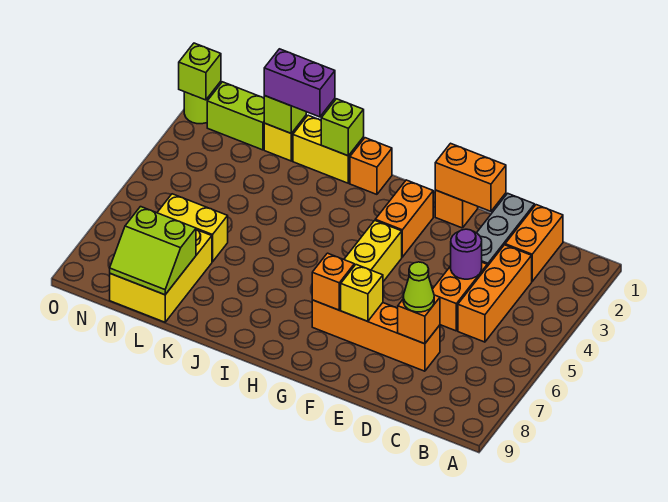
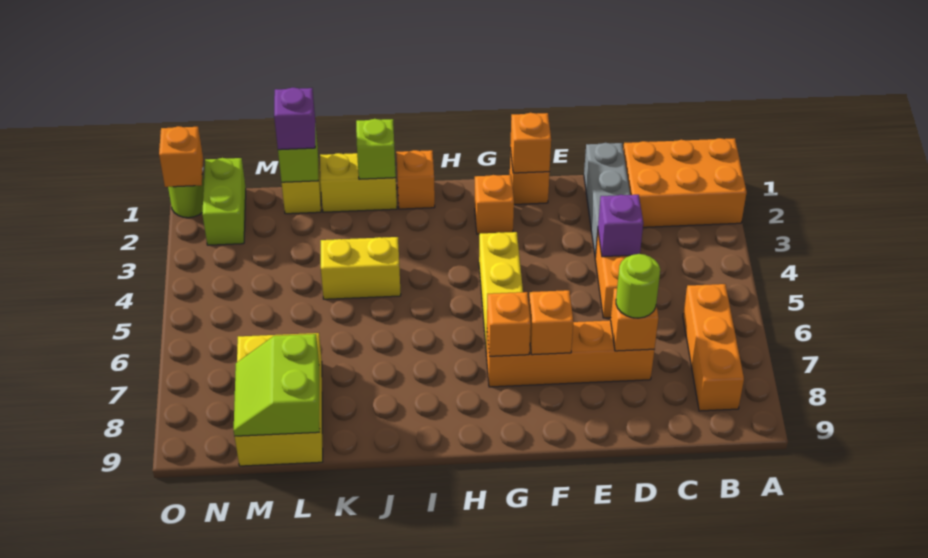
orange brick C1:C2 level 1 -> orange brick A1:C2 level 1
orange brick C3:C5 level 1 -> orange brick B6:B8 level 1
purple round brick D4 level 2 -> purple brick D4 level 2
lime cone D7 level 3 -> lime round brick D7 level 3
orange brick E1:F1 level 2 -> orange brick F1 level 2
yellow brick F7 level 2 -> orange brick F7 level 2
orange brick G2:G3 level 1 -> orange brick G2 level 1
purple brick K1:L1 level 3 -> purple brick L1 level 3
yellow brick L6:M6 level 1 -> yellow brick J4:K4 level 1
lime slope L8:M9 level 2 top 8 -> lime slope L8:M9 level 2 top L
lime brick M1:N1 level 1 -> lime brick N1:N2 level 1
lime brick O1 level 2 -> orange brick O1 level 2

